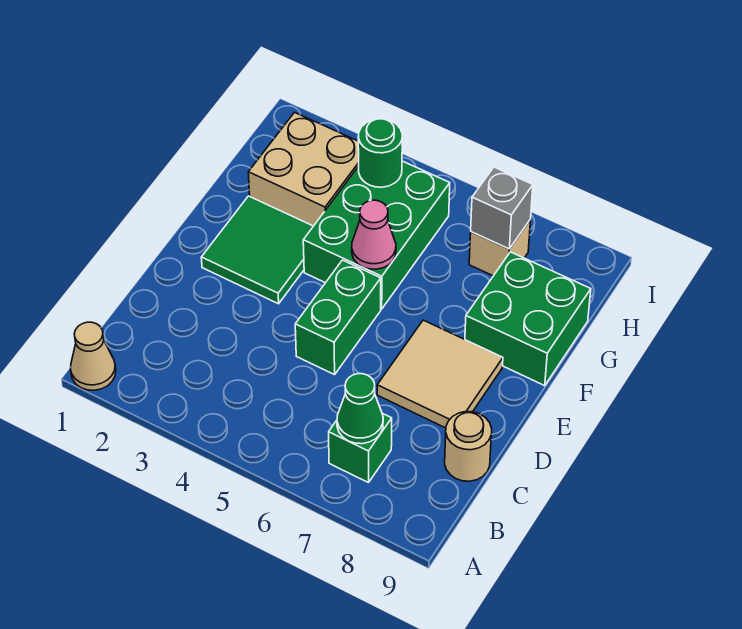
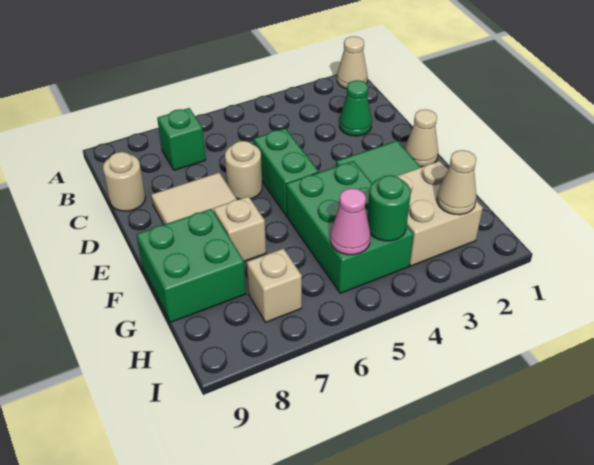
green cone B7 level 2 -> green cone C2 level 1
none -> tan round brick D6 level 1
none -> tan cone E1 level 1
pink cone F5 level 2 -> pink cone H5 level 2
none -> tan brick F7 level 1
none -> tan cone H2 level 2
grey brick H7 level 2 -> none

